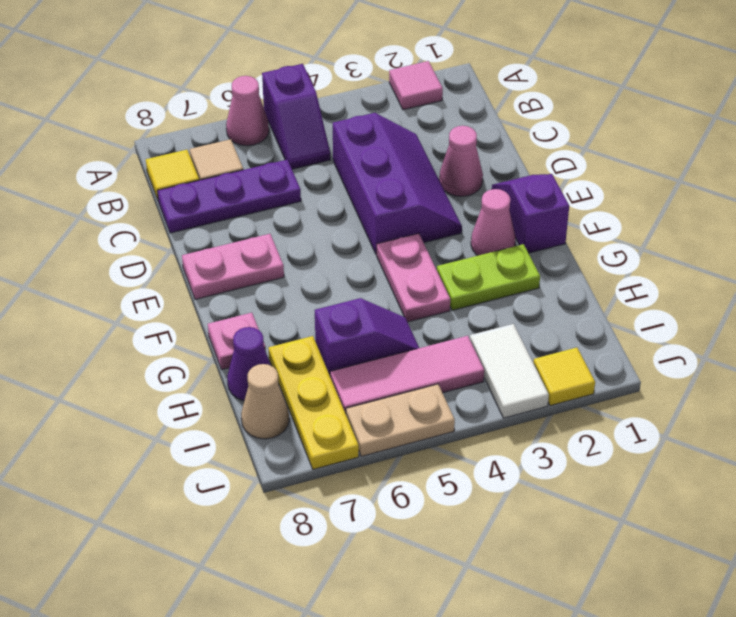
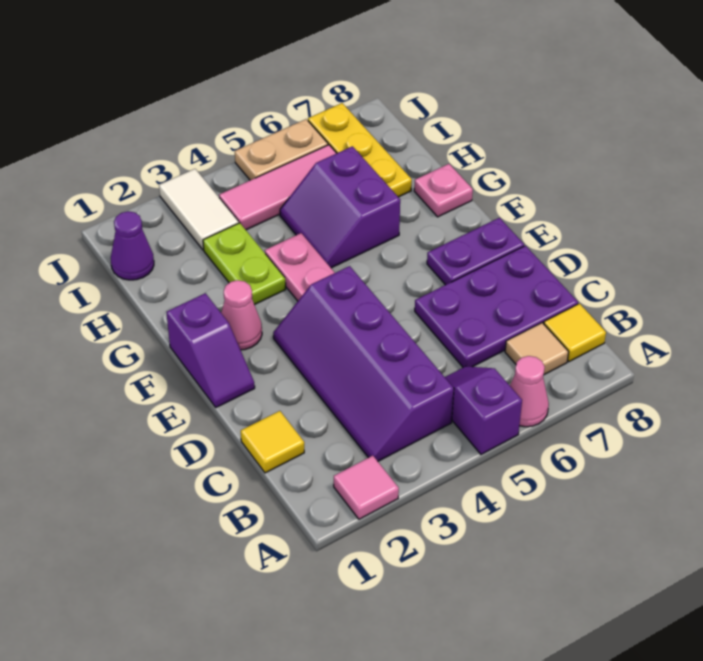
purple slope C3:E4 level 1 top 4 -> purple slope B3:E4 level 1 top 4
purple plate C6:C8 level 1 -> purple plate C6:D8 level 1
pink cone D2 level 1 -> none
pink plate E7:E8 level 1 -> purple plate E7:E8 level 1
lime plate G2:G3 level 1 -> lime plate G3:H3 level 1
purple slope H5:H6 level 1 top 6 -> purple slope G5:H6 level 1 top 6
purple cone H8 level 1 -> purple cone I1 level 1
tan cone I8 level 1 -> none
yellow tile J2 level 1 -> yellow tile C1 level 1

